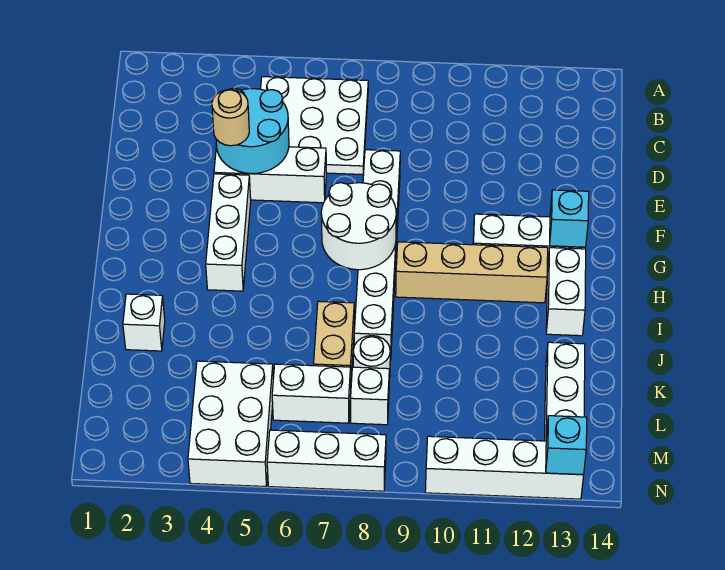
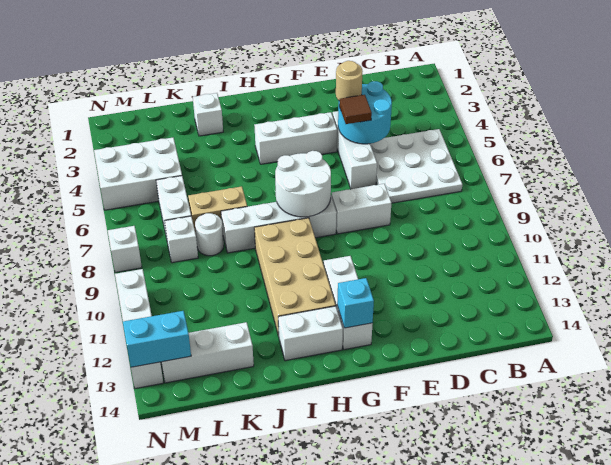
none -> brown tile E5 level 3
tan brick H9:H12 level 1 -> tan brick H9:I12 level 1
white brick N6:N8 level 1 -> white brick N8 level 1
cyan brick N13 level 2 -> cyan brick M13:N13 level 2

